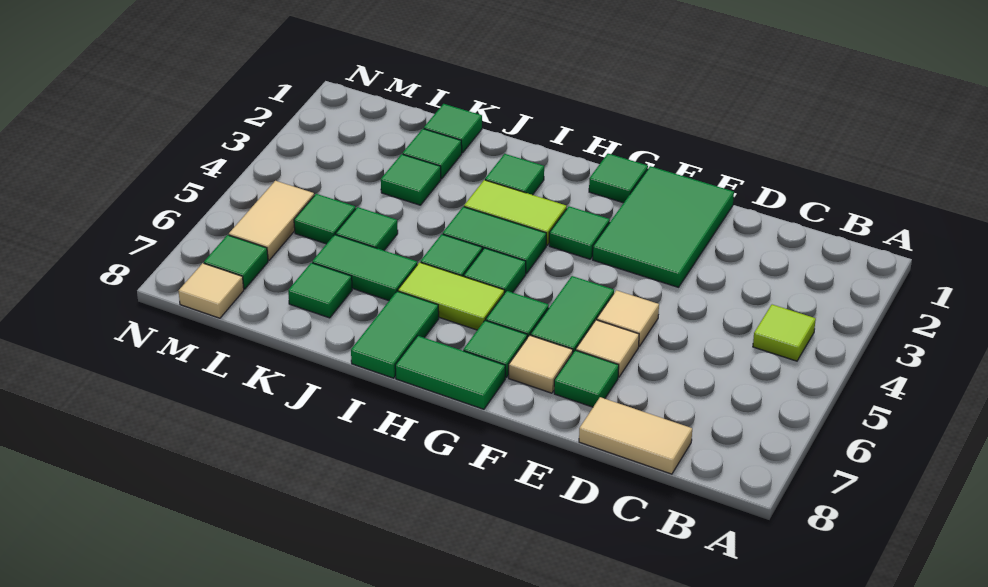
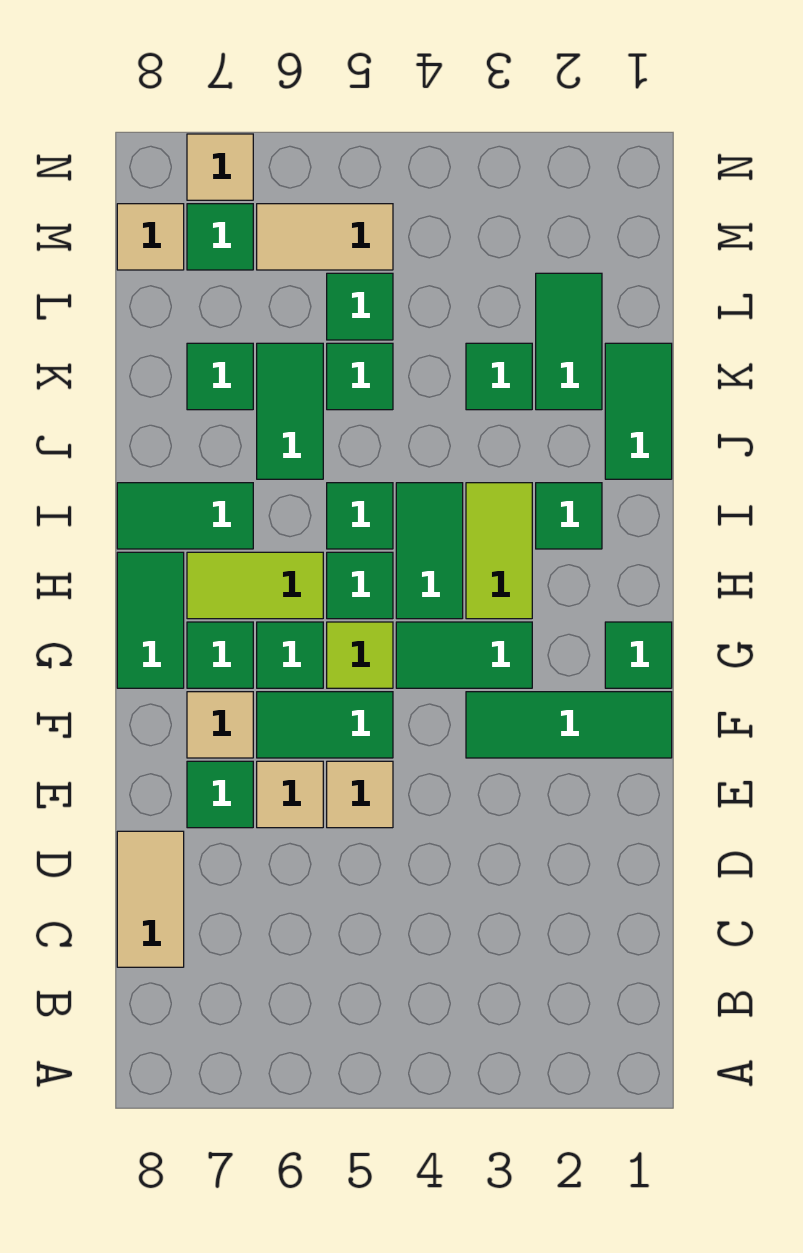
lime tile B4 level 1 -> lime tile G5 level 1
green tile E1:F3 level 1 -> green tile F1:F3 level 1
green tile G3 level 1 -> green tile G3:G4 level 1
lime tile H6:I6 level 1 -> lime tile H6:H7 level 1
green tile K1 level 1 -> green tile J1:K1 level 1
green tile K2 level 1 -> green tile K2:L2 level 1
none -> tan tile N7 level 1

